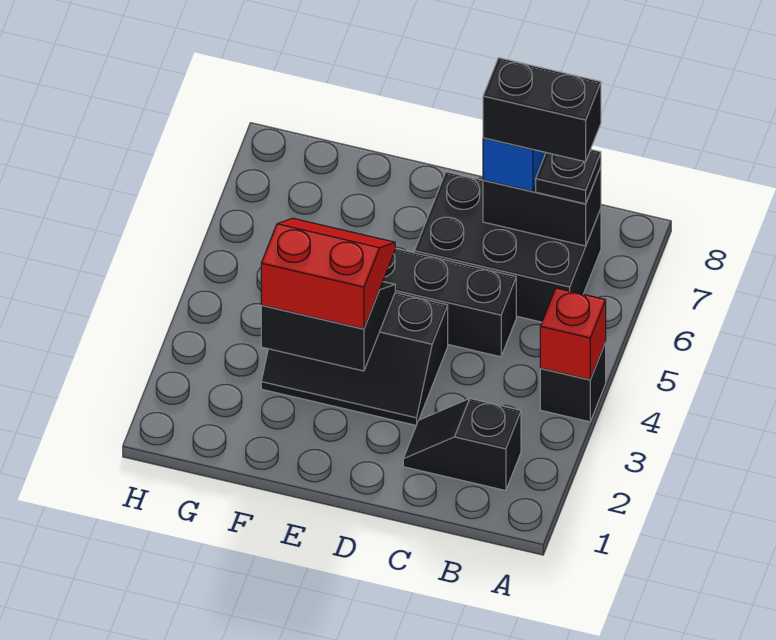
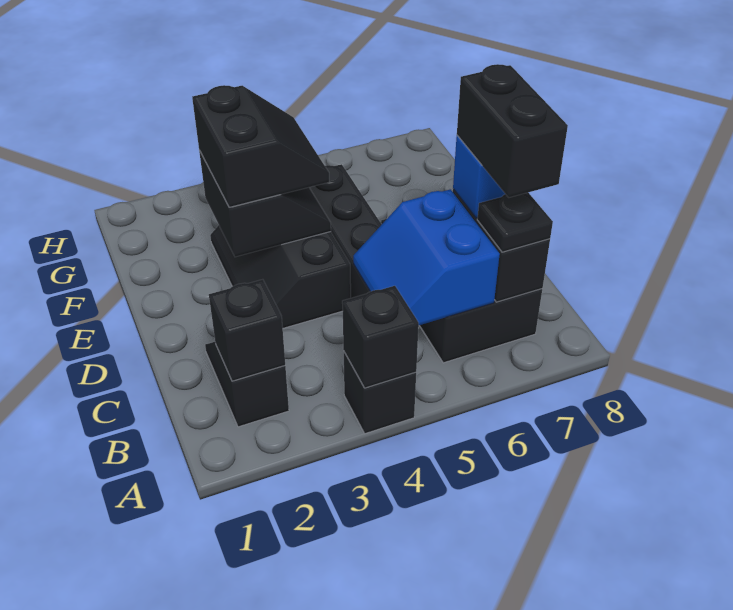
red brick A4 level 2 -> black brick A4 level 2
none -> black brick B2 level 2
none -> blue slope B5:C6 level 2 top 6
red slope E3:F4 level 3 top 3 -> black slope E3:F4 level 3 top 3

